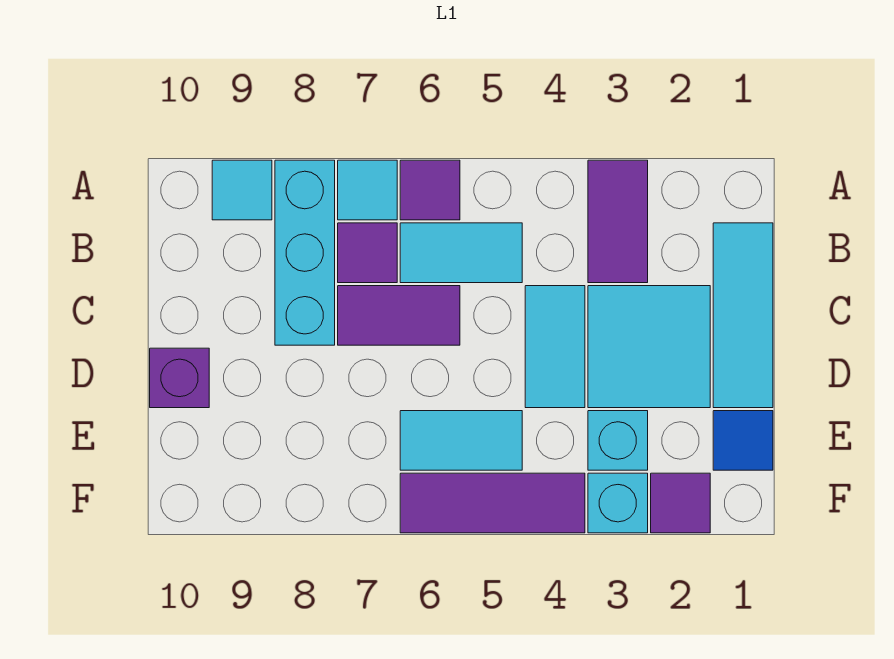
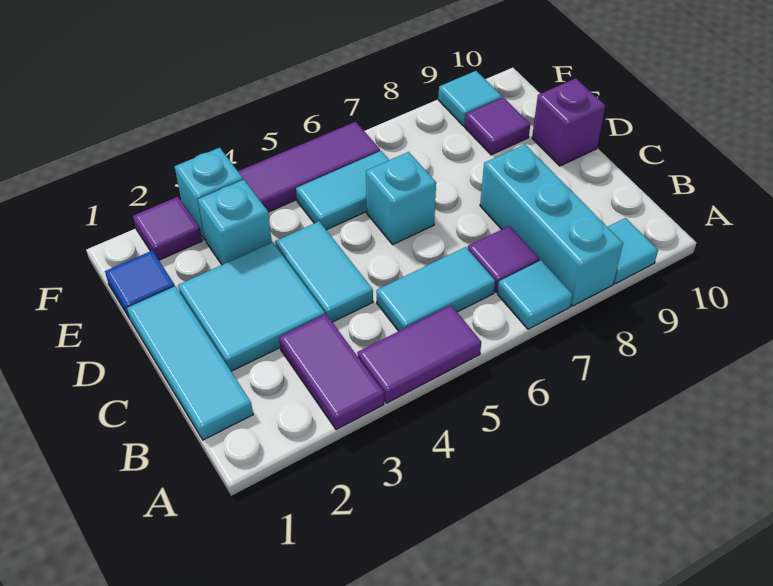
purple tile A6 level 1 -> purple tile E9 level 1
purple tile C6:C7 level 1 -> purple tile A4:A5 level 1
none -> cyan brick D6 level 1
none -> cyan tile F9 level 1

